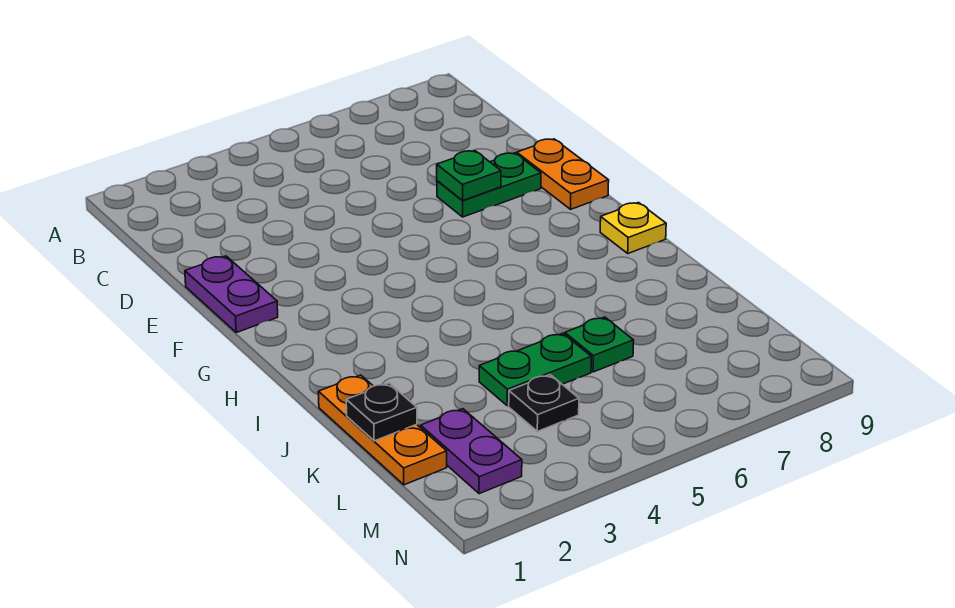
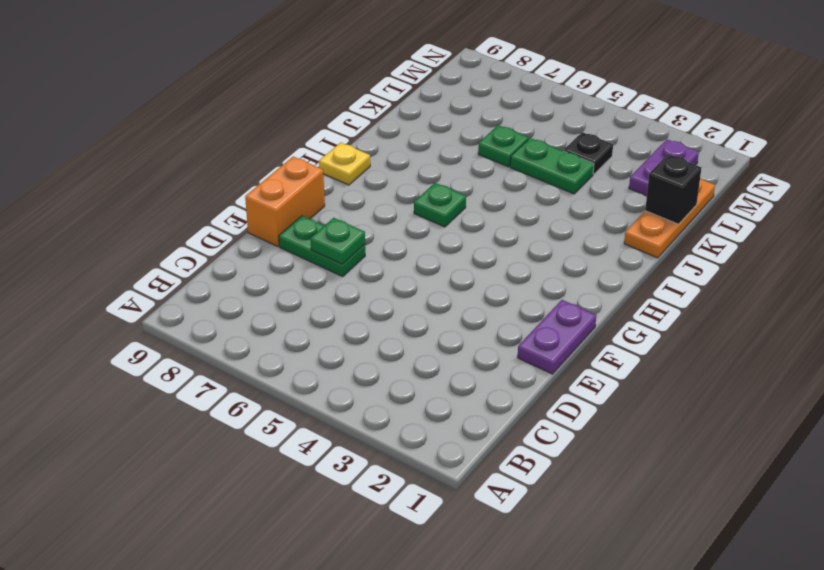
orange plate E9:F9 level 1 -> orange brick E9:F9 level 1
none -> green plate H6 level 1
black plate K1 level 2 -> black brick K1 level 2

